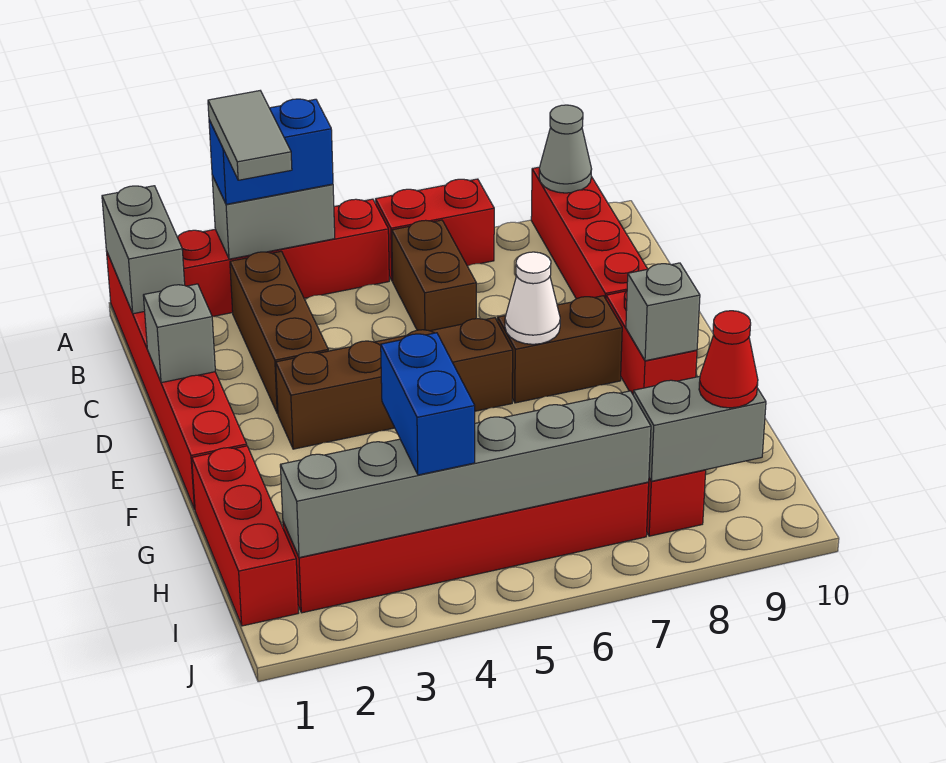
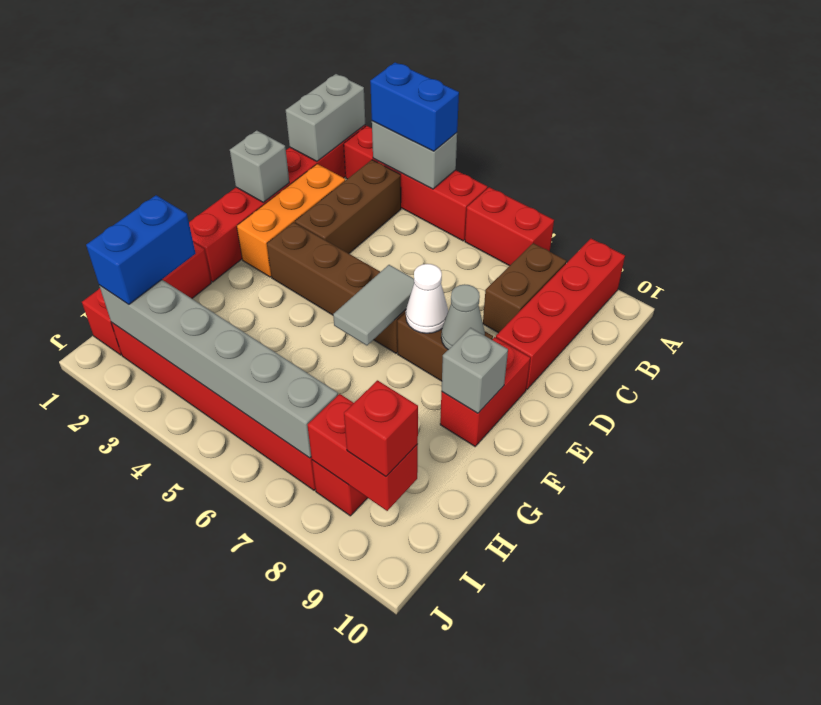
grey tile A3:B3 level 4 -> grey tile E6:F6 level 2
grey cone A9 level 2 -> grey cone E8 level 2
brown brick B6:C6 level 1 -> brown brick B8:C8 level 1
none -> orange brick C2:E2 level 1
blue brick H4:I4 level 3 -> blue brick H2:I2 level 3
grey brick I8:I9 level 2 -> red brick I8:I9 level 2
red cone I9 level 3 -> red brick I9 level 3

